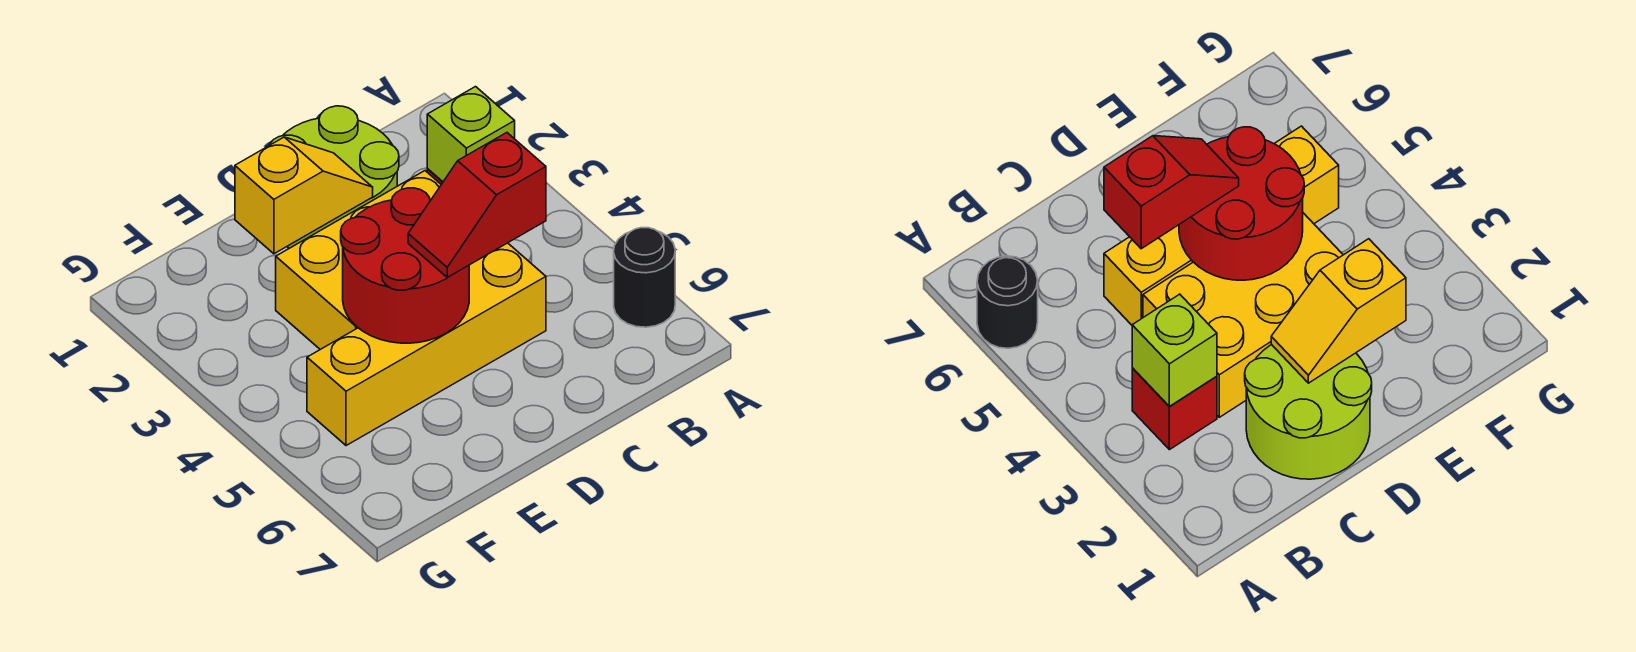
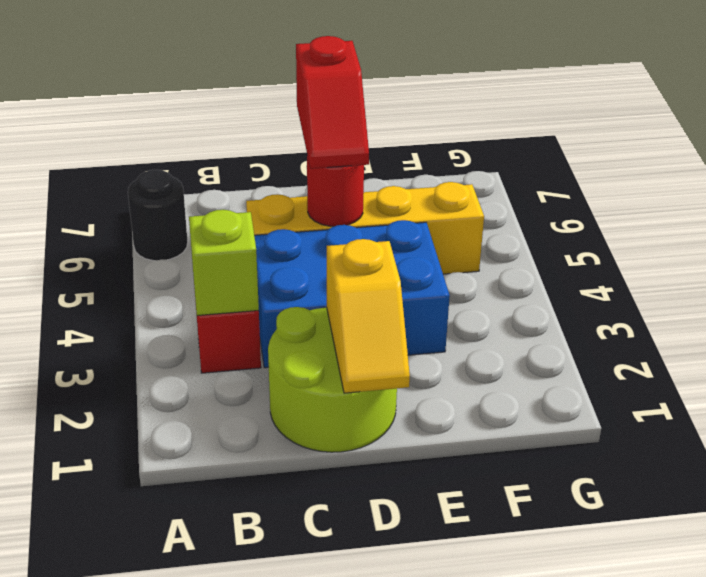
yellow brick C3:E4 level 1 -> blue brick C3:E4 level 1
red slope C5:D5 level 3 top C -> red slope D5:D6 level 3 top 6
yellow slope D2:E2 level 2 top E -> yellow slope D1:D2 level 2 top 2
red round brick D4:E5 level 2 -> red round brick D5 level 2

